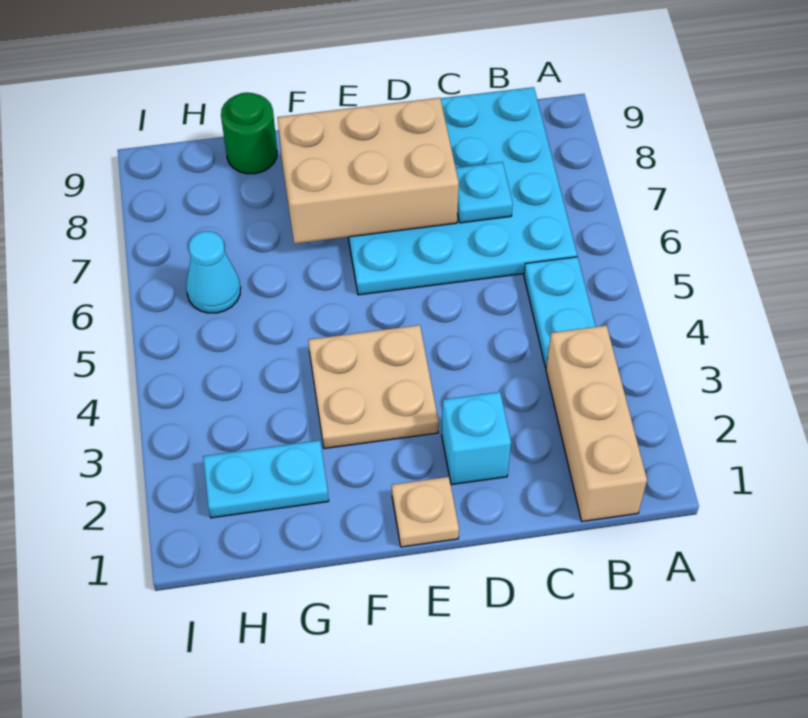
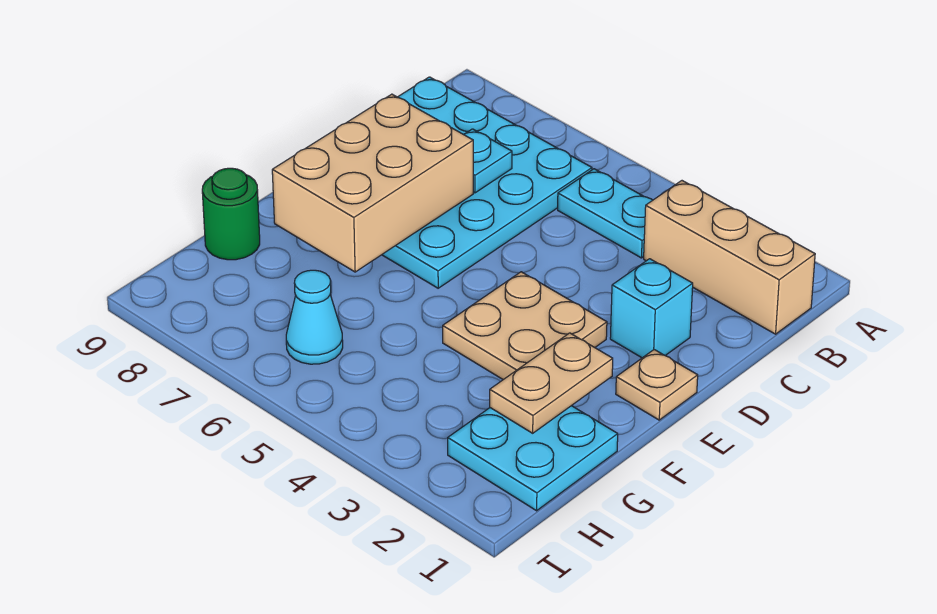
none -> tan plate F2:G2 level 2
cyan plate G2:H2 level 1 -> cyan plate G1:H2 level 1

